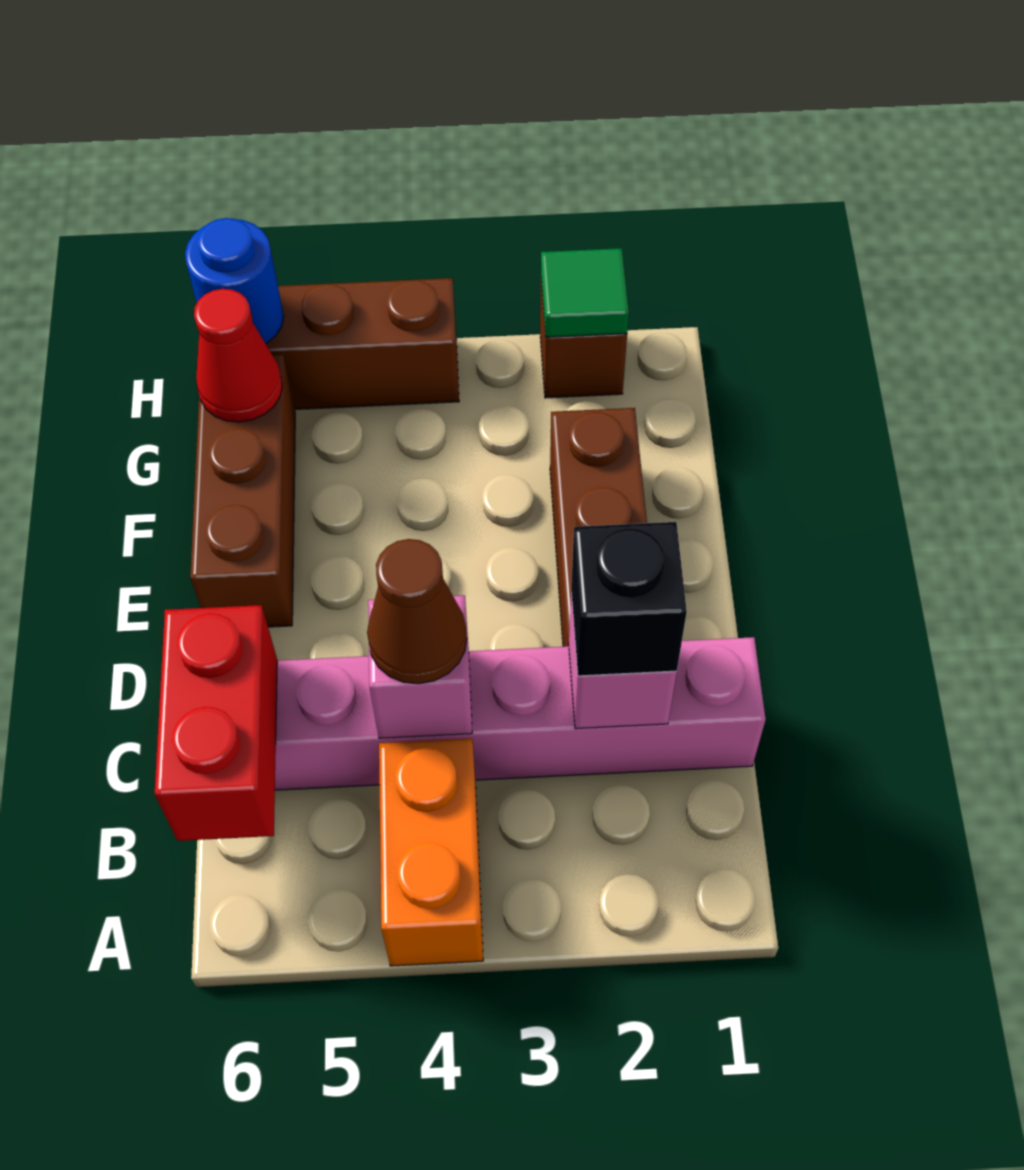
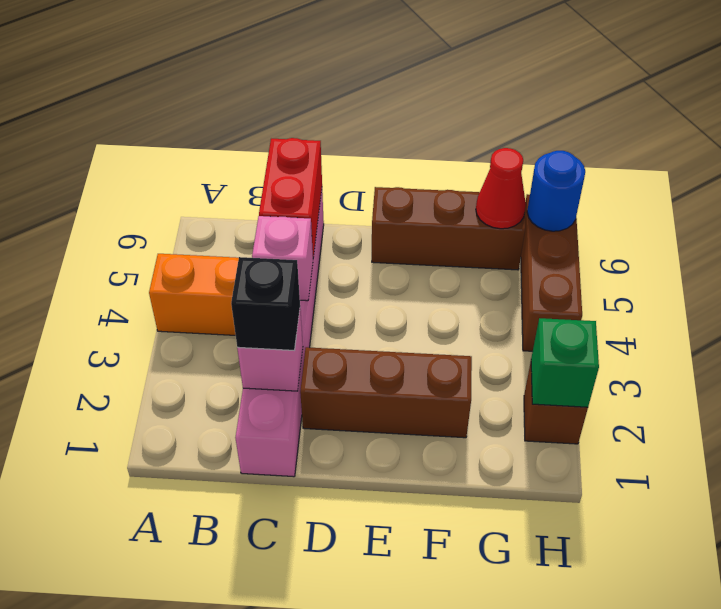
red brick B6:C6 level 2 -> red brick C5:C6 level 2
brown cone C4 level 3 -> none
green tile H2 level 2 -> green brick H2 level 2

